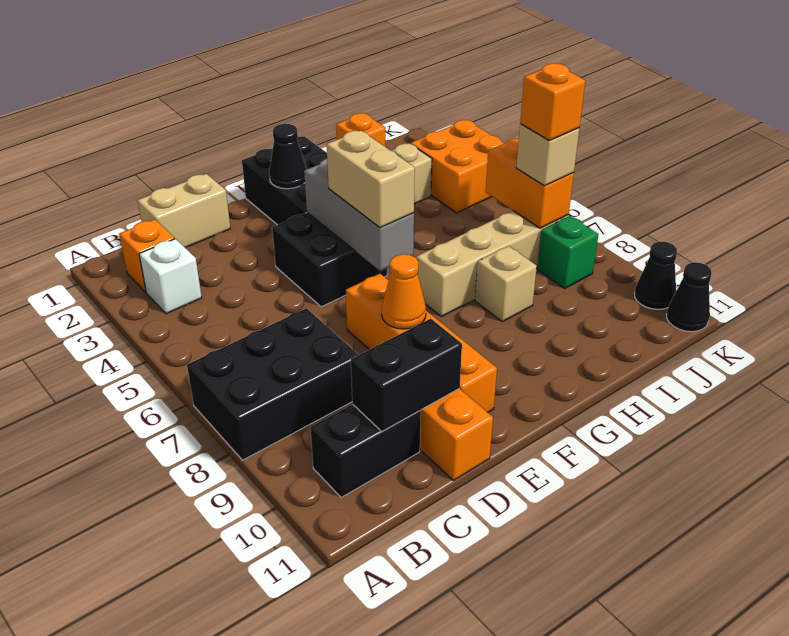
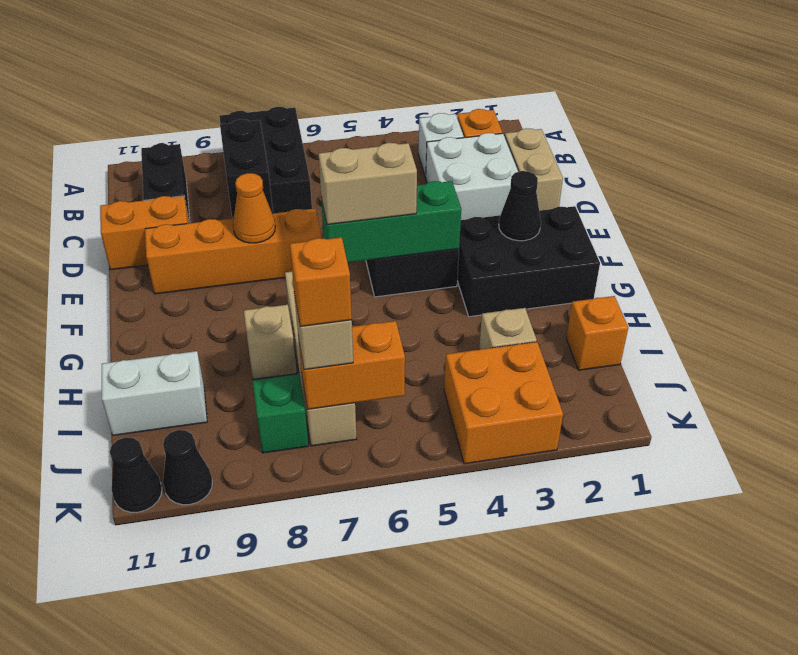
none -> white brick C2:D3 level 1
black brick C10:D10 level 2 -> black brick C8:D8 level 2
grey brick F4:F6 level 2 -> green brick F4:F6 level 2
none -> white brick I10:I11 level 1

